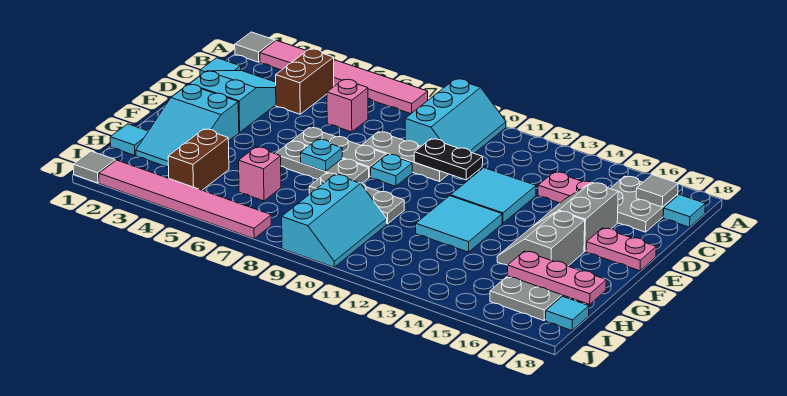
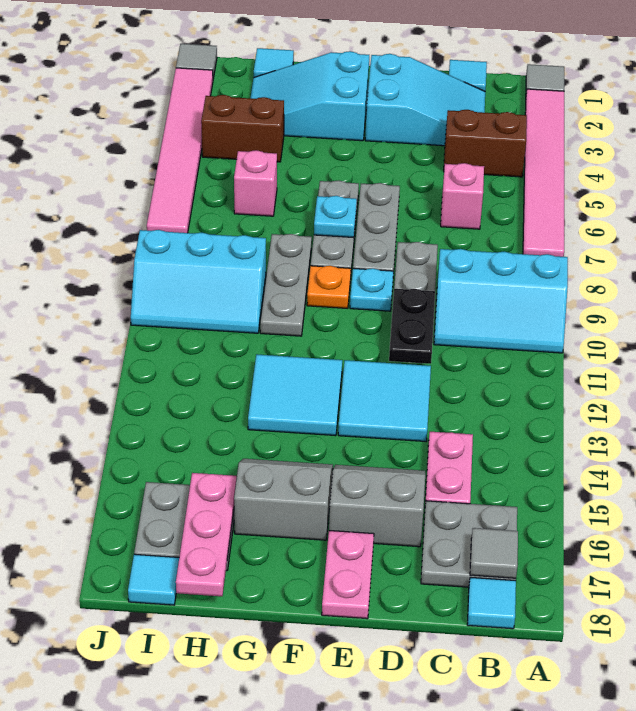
none -> orange plate F9 level 1

